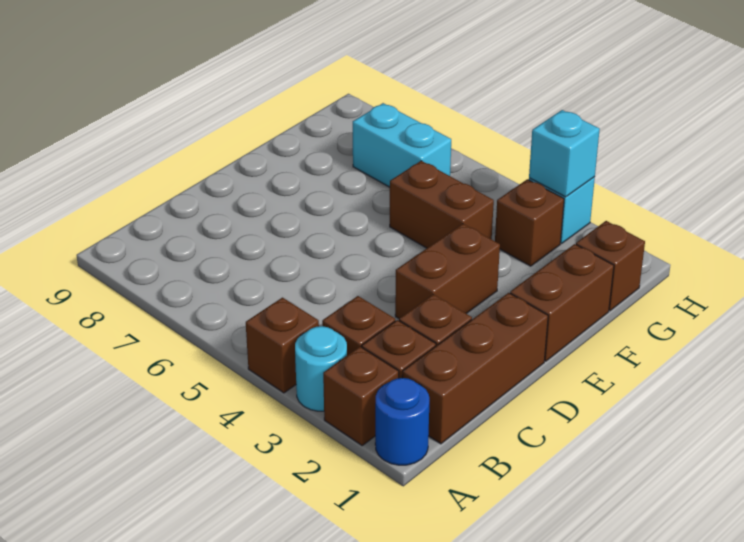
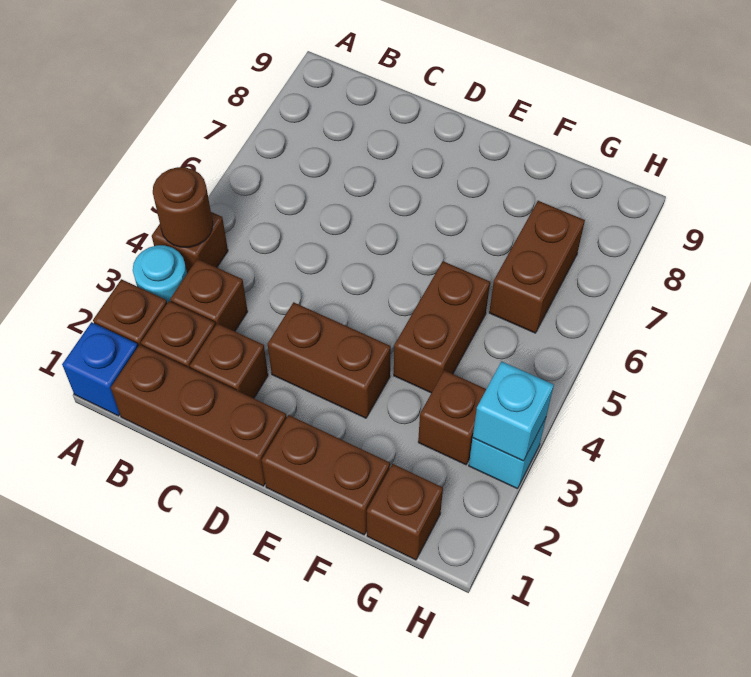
blue round brick A1 level 1 -> blue brick A1 level 1
none -> brown round brick A4 level 2
cyan brick G6:G7 level 1 -> brown brick G6:G7 level 1

